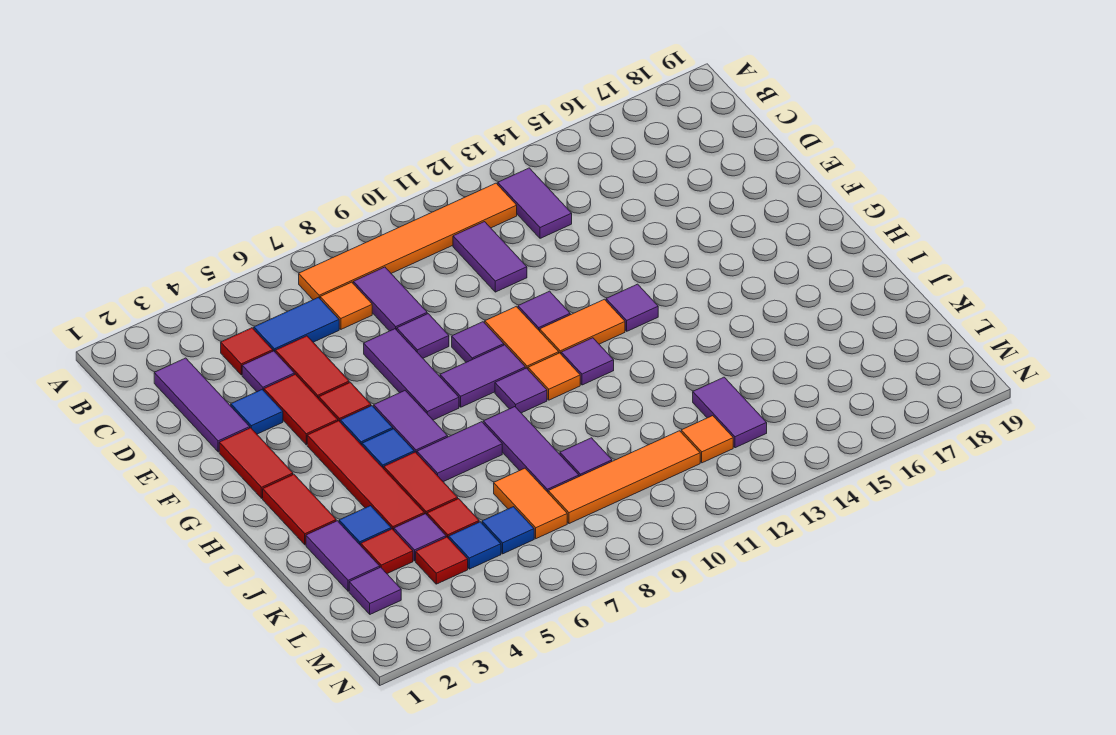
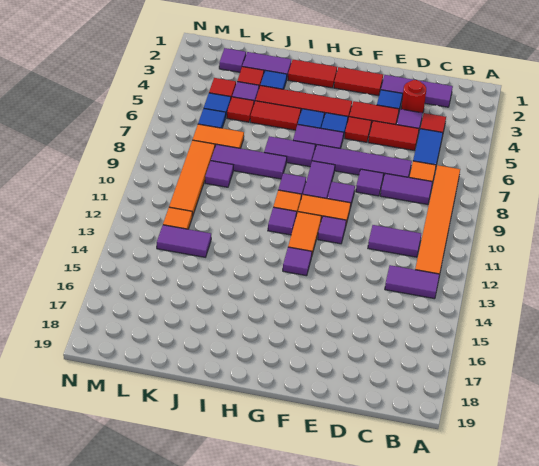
none -> red round brick D3 level 1
purple tile E7:G7 level 1 -> purple tile D7:G7 level 1
purple tile I6:I7 level 1 -> purple tile H7:I7 level 1

